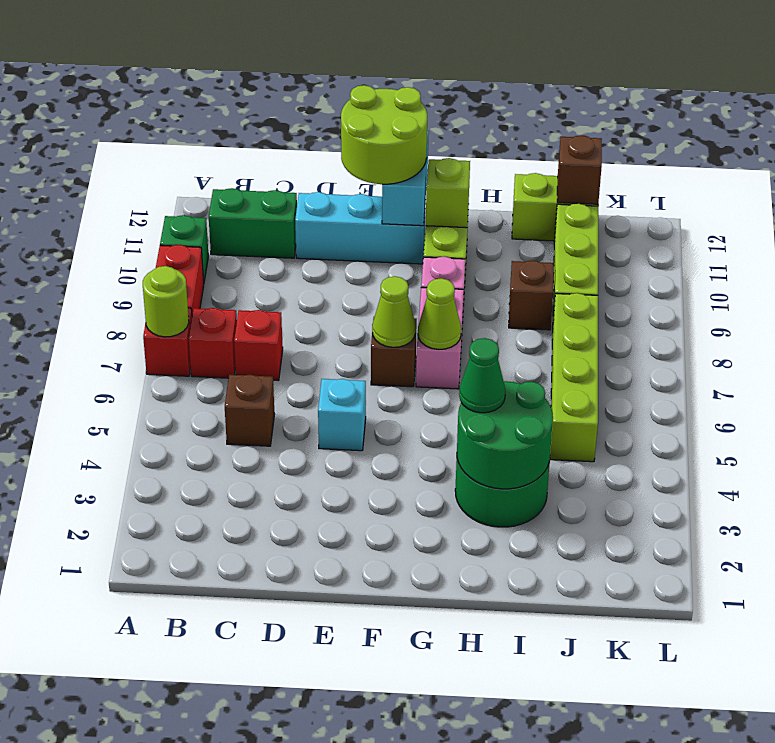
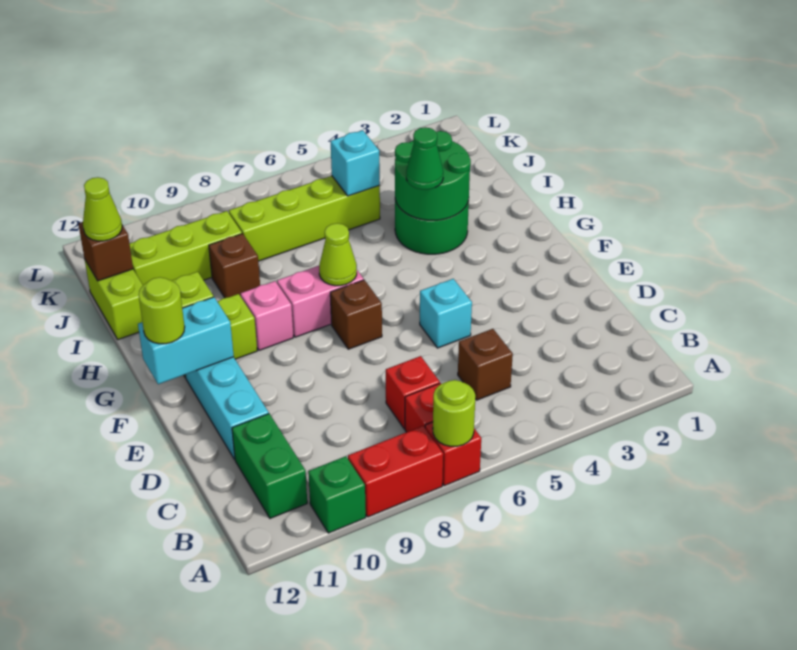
lime round brick E11:F12 level 3 -> lime round brick F12 level 3
lime cone F7 level 2 -> lime cone J12 level 3
none -> cyan brick J5 level 2

